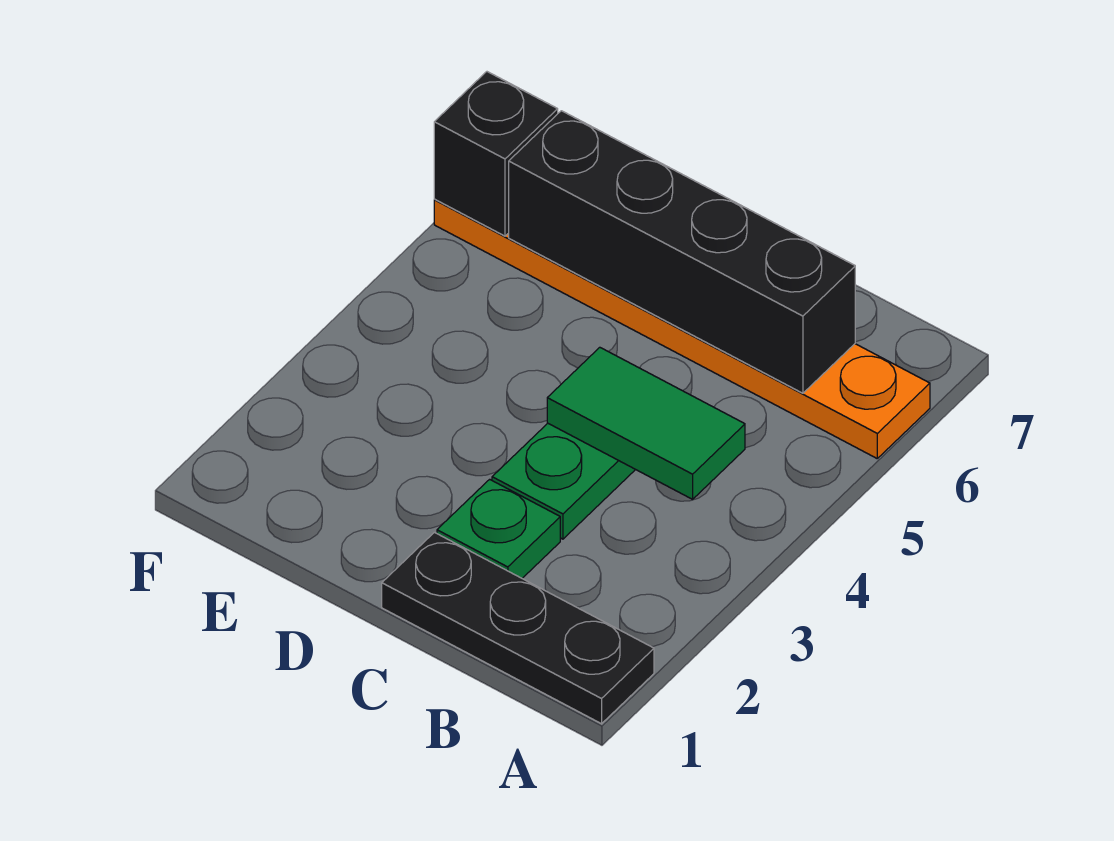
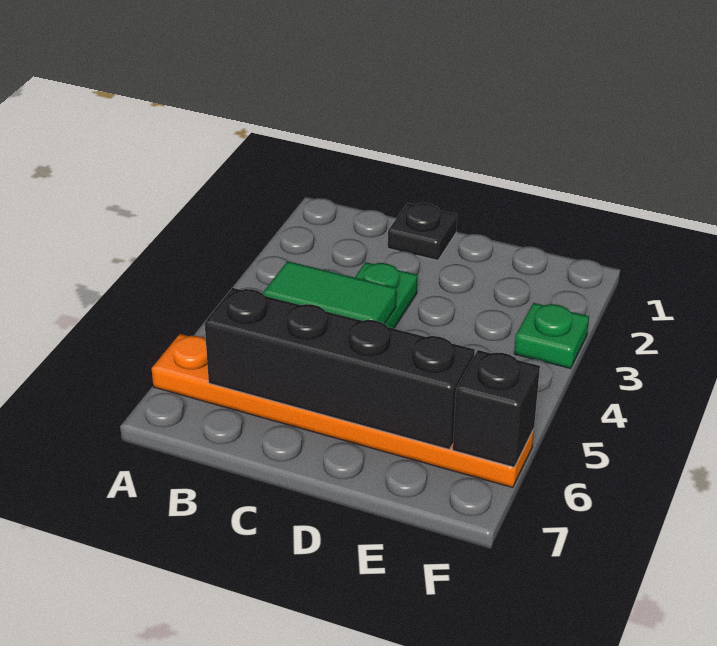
black plate A1:C1 level 1 -> black plate C1 level 1
green plate C2 level 1 -> green plate F3 level 1

